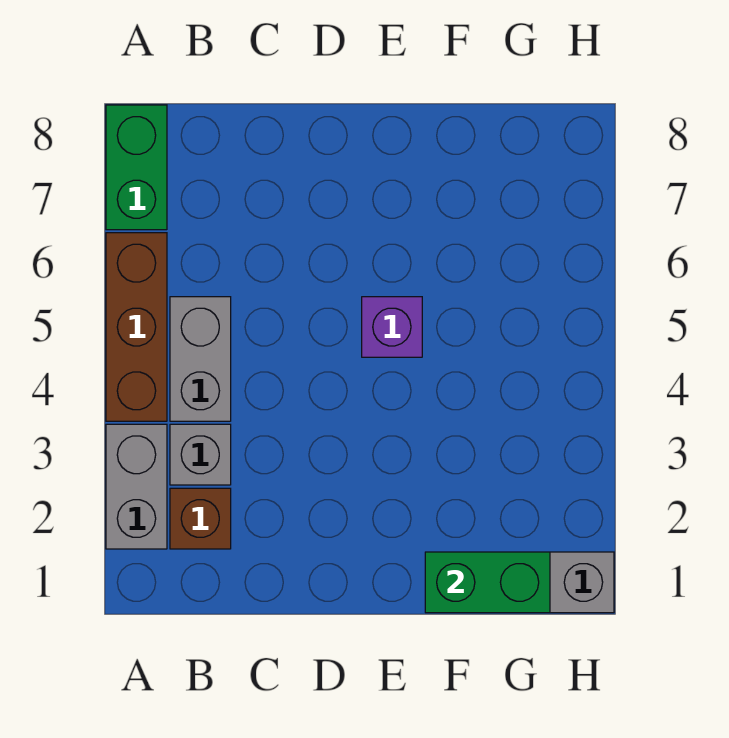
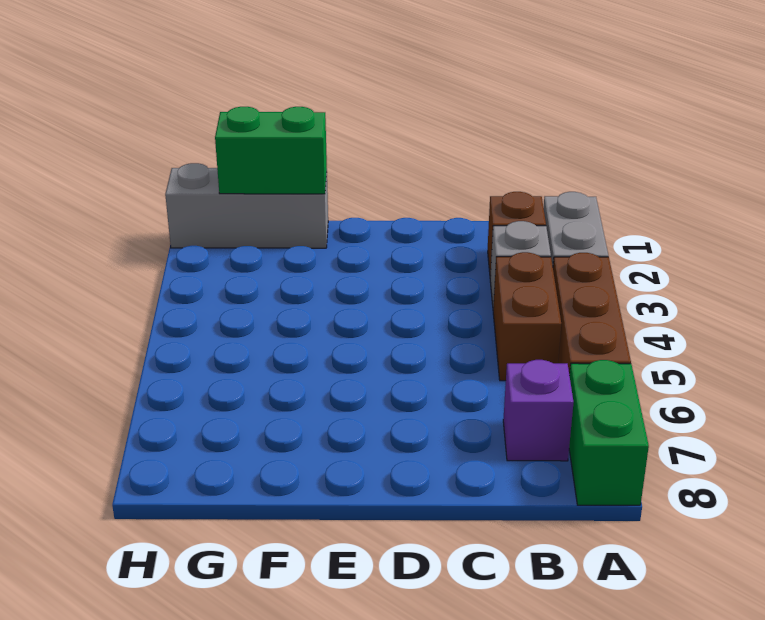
grey brick B4:B5 level 1 -> brown brick B4:B5 level 1
purple brick E5 level 1 -> purple brick B7 level 1

